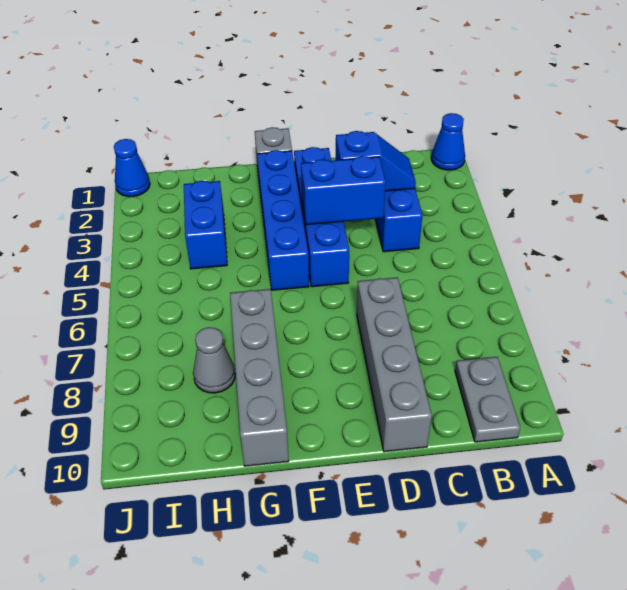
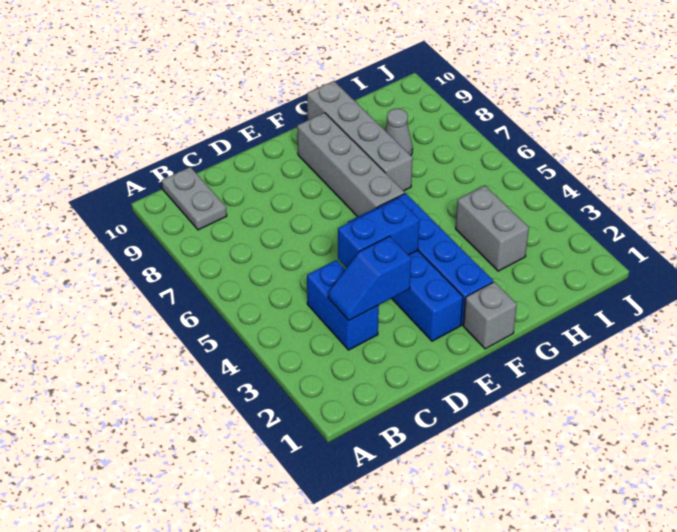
blue cone A1 level 1 -> none
grey brick D7:D10 level 1 -> grey brick F6:F9 level 1
blue brick H3:H4 level 1 -> grey brick H3:H4 level 1
blue cone J1 level 1 -> none

